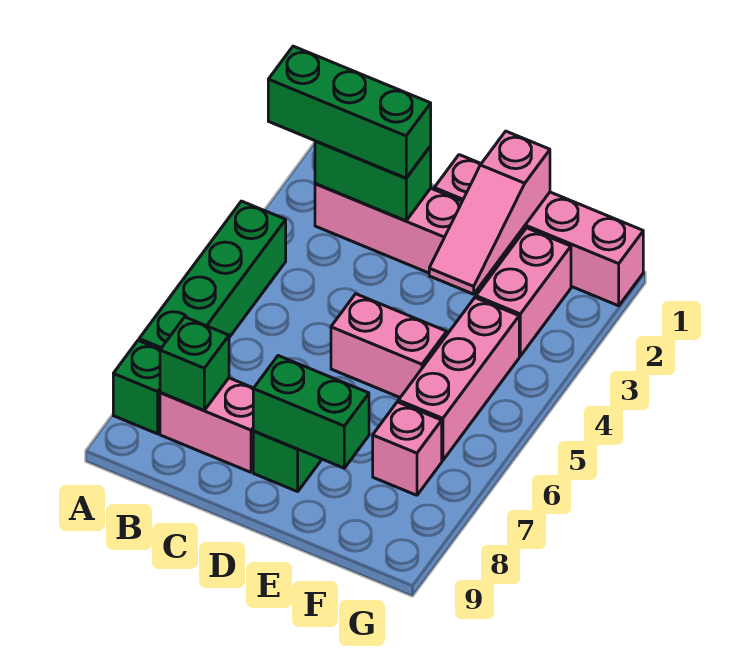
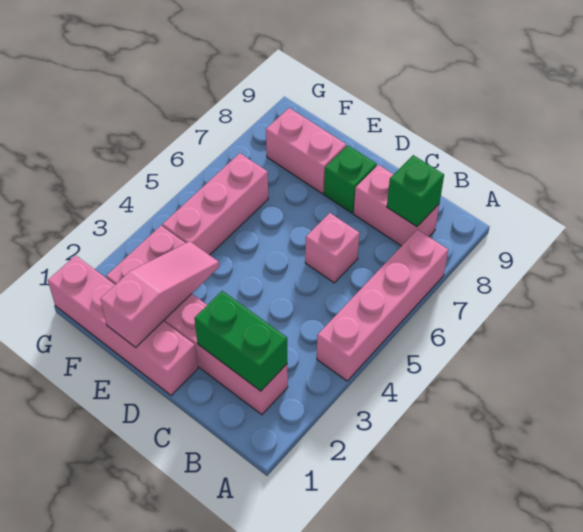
green brick A2:C2 level 3 -> none
green brick A4:A7 level 1 -> pink brick A4:A7 level 1
green brick A8 level 1 -> none
pink brick D5:E5 level 1 -> pink brick E8:F8 level 1
green brick D8:E8 level 2 -> none
pink brick F7 level 1 -> pink brick C6 level 1

